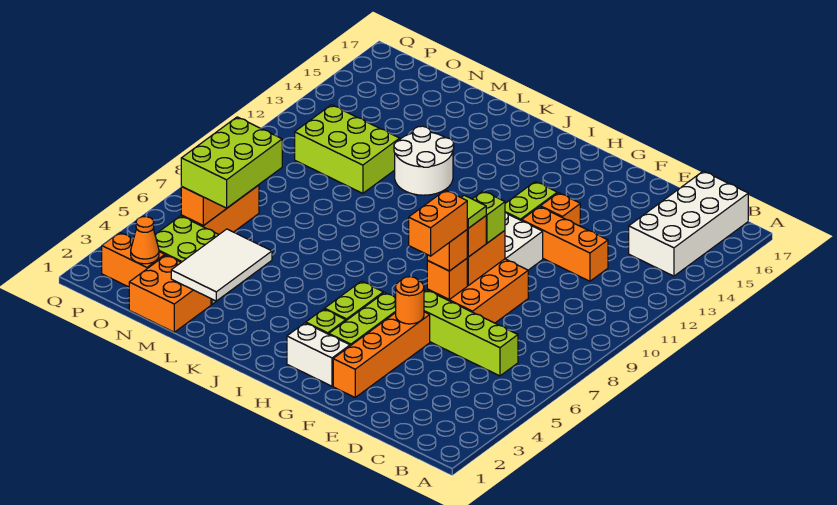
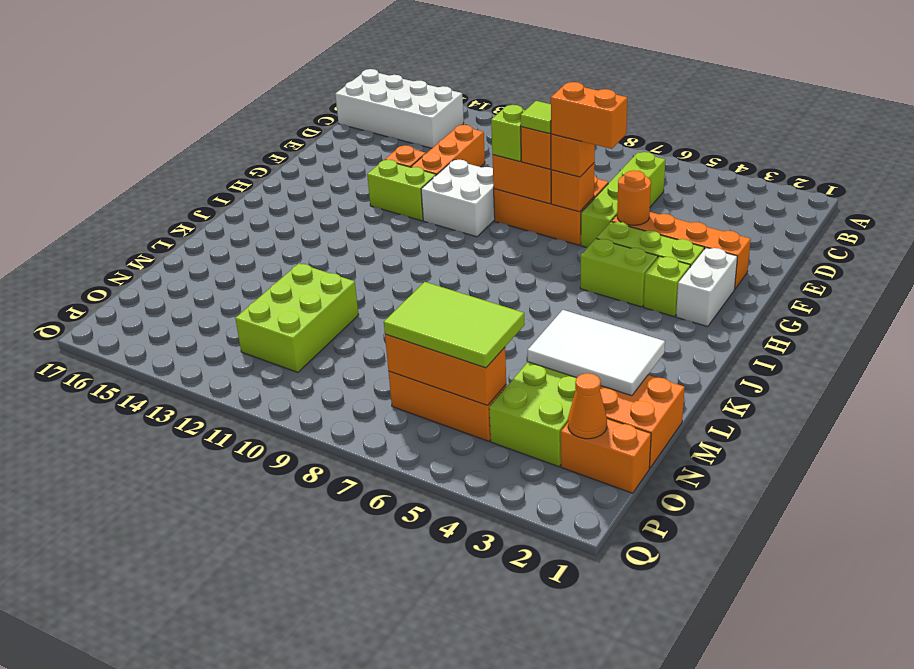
white round brick K12:L13 level 1 -> none
lime brick N5:O7 level 3 -> lime tile N5:O7 level 3
orange brick O2:P2 level 1 -> orange brick O1:O2 level 1

